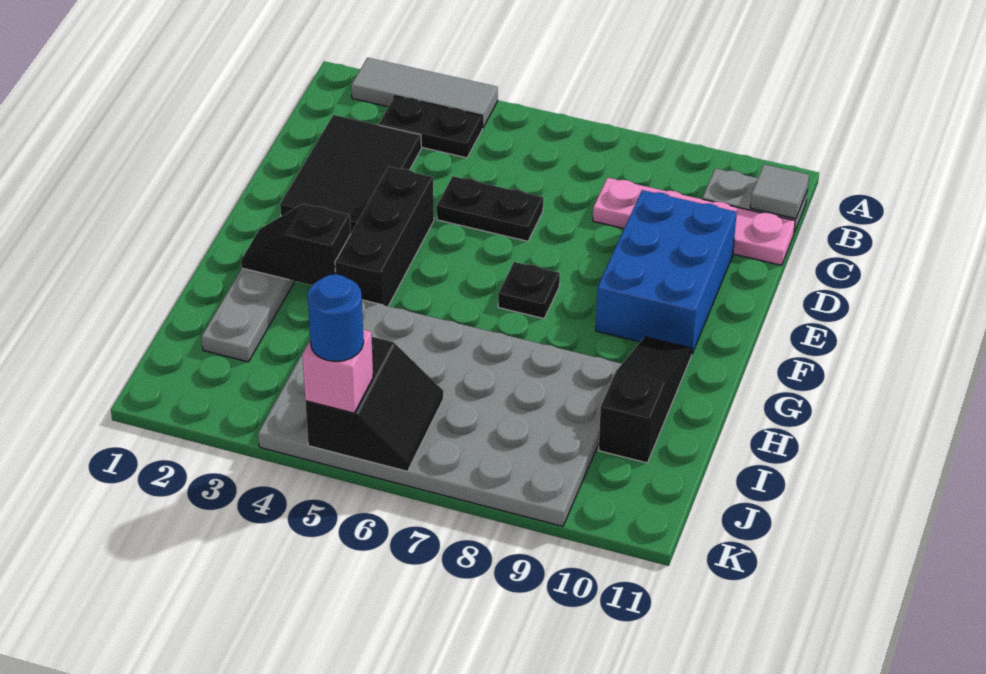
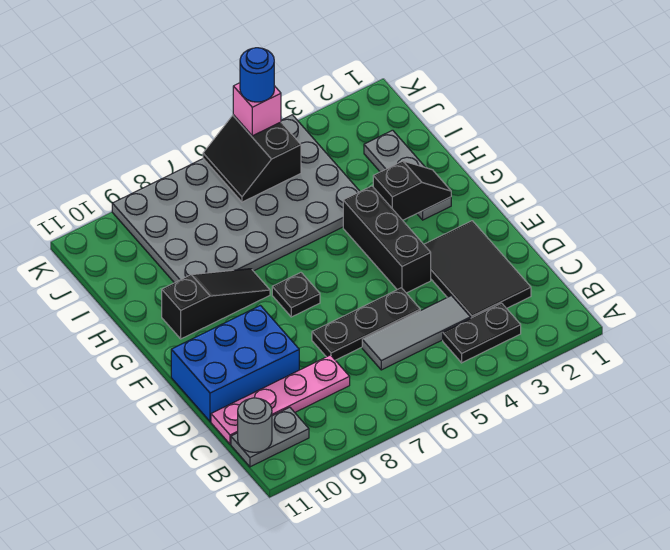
grey tile A2:A4 level 1 -> grey tile C4:C6 level 1
grey tile B11 level 2 -> grey round brick B11 level 2
black plate D5:D6 level 1 -> black plate D5:D7 level 1
blue brick D9:F10 level 1 -> blue brick D9:E11 level 1
black slope G10:I10 level 1 top I -> black slope G8:G10 level 1 top 10

